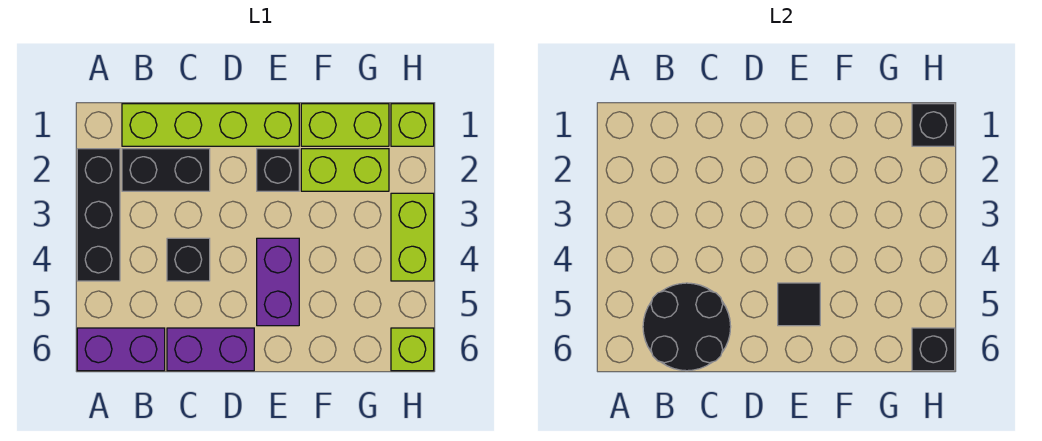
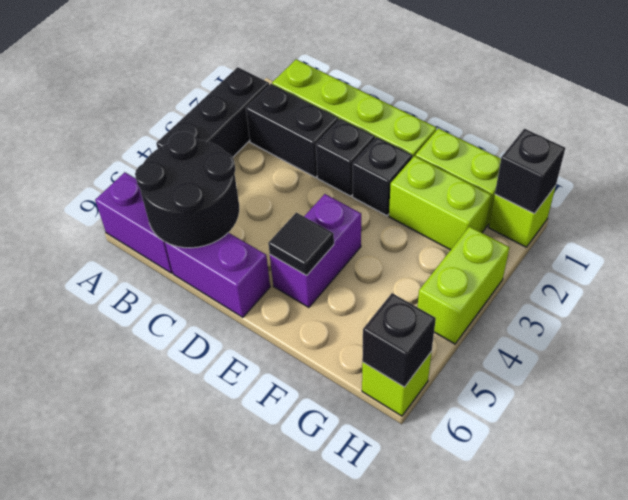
black brick C4 level 1 -> black brick D2 level 1

